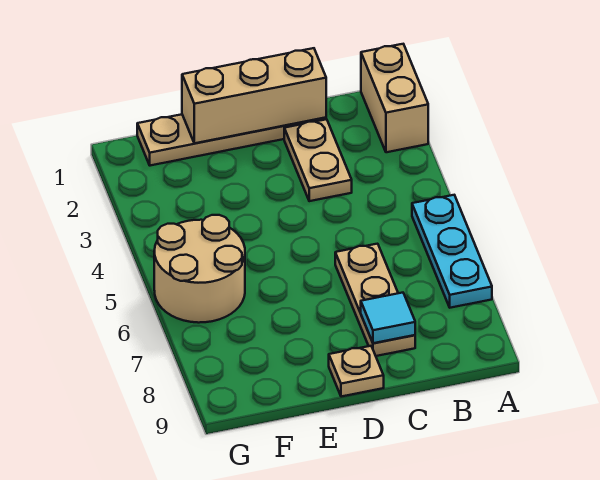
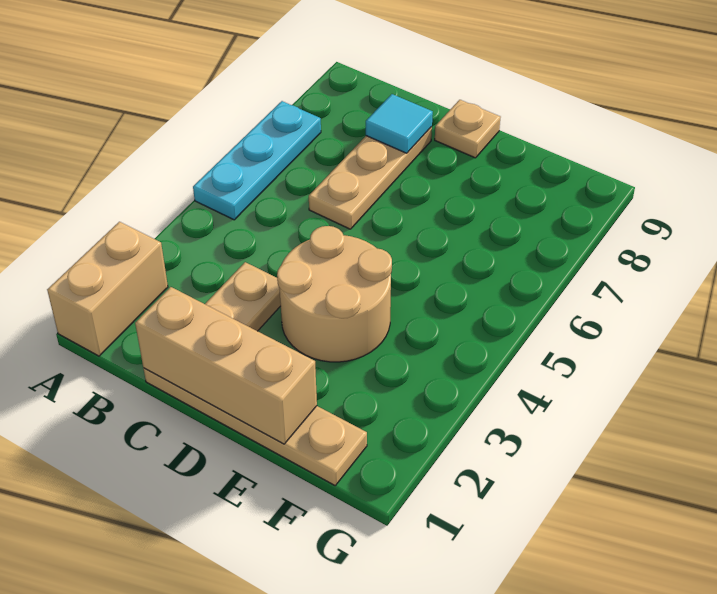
tan round brick F5:G6 level 1 -> tan round brick D3:E4 level 1

